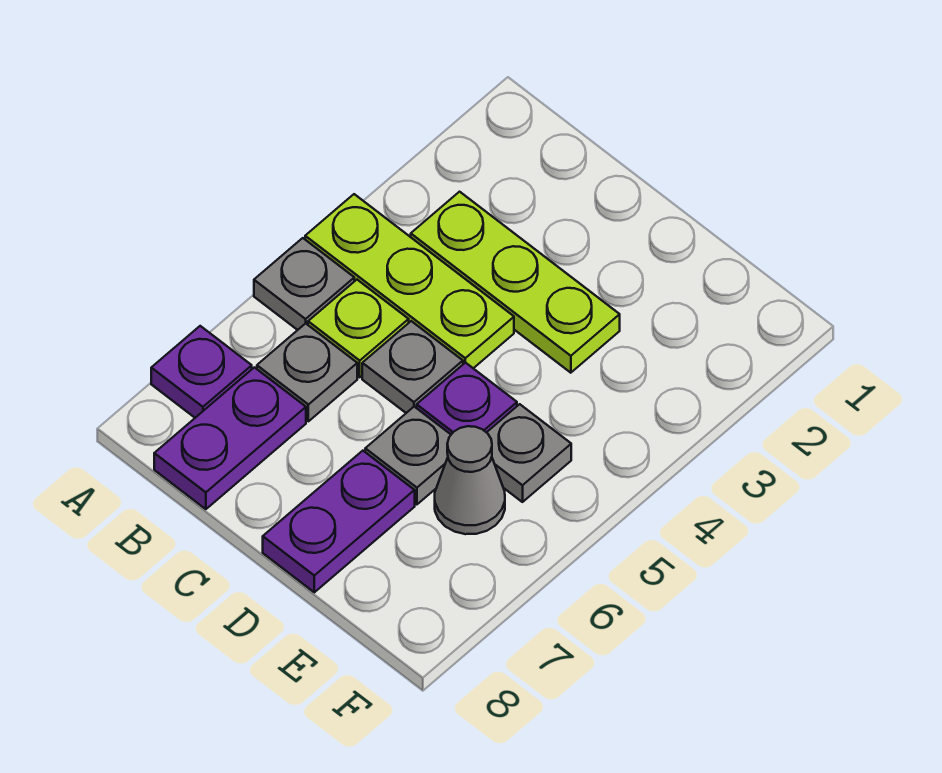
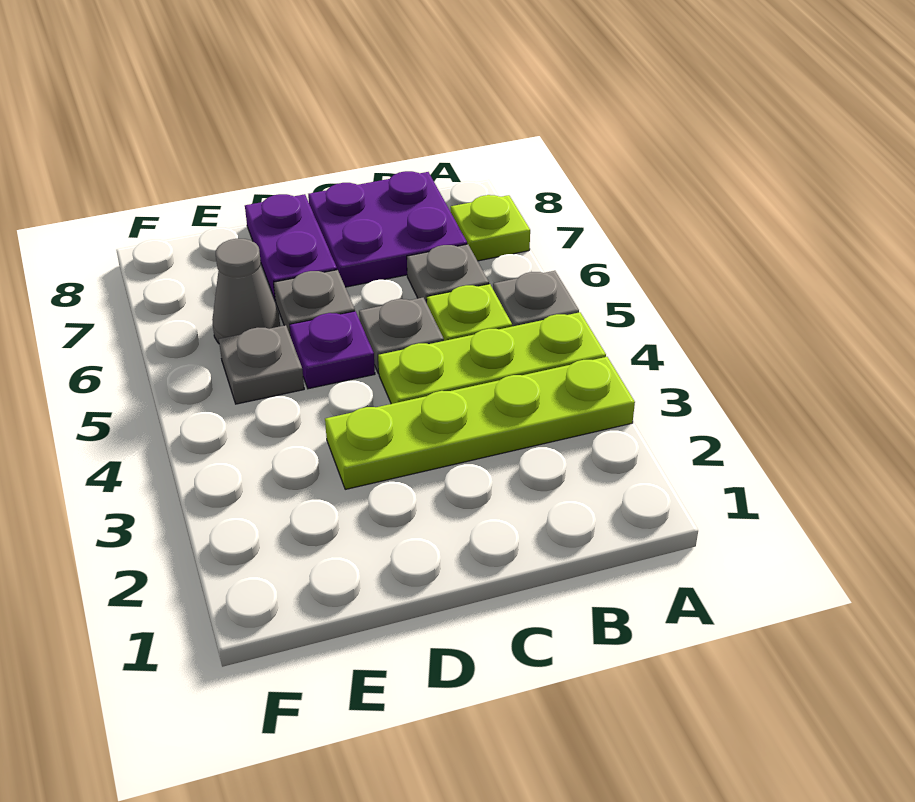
purple plate A7 level 1 -> lime plate A7 level 1
lime plate B3:D3 level 1 -> lime plate A3:D3 level 1
purple plate B7:B8 level 1 -> purple plate B7:C8 level 1

